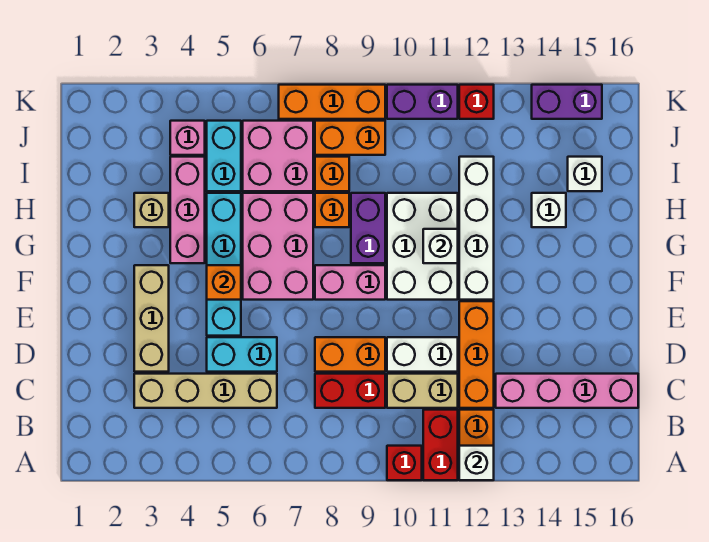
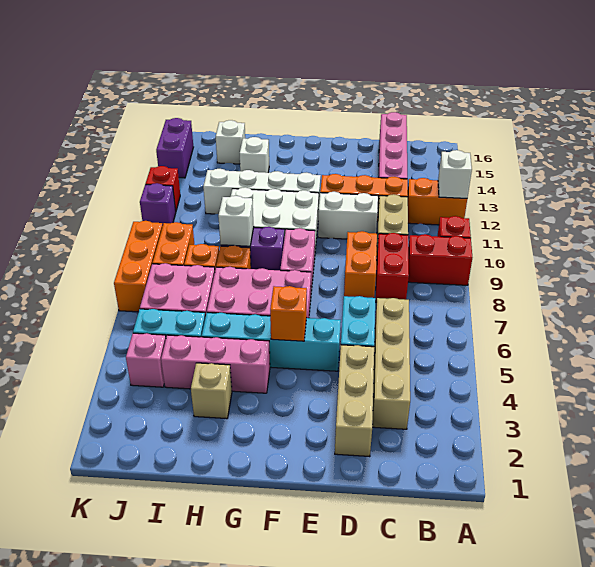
red brick A11:B11 level 1 -> red brick A9:B9 level 1
tan brick D3:F3 level 1 -> tan brick D2:D4 level 1
white brick D10:D11 level 1 -> white brick D11:E11 level 1
white brick G11 level 2 -> white brick H9 level 2
purple brick K10:K11 level 1 -> purple brick K11 level 1

